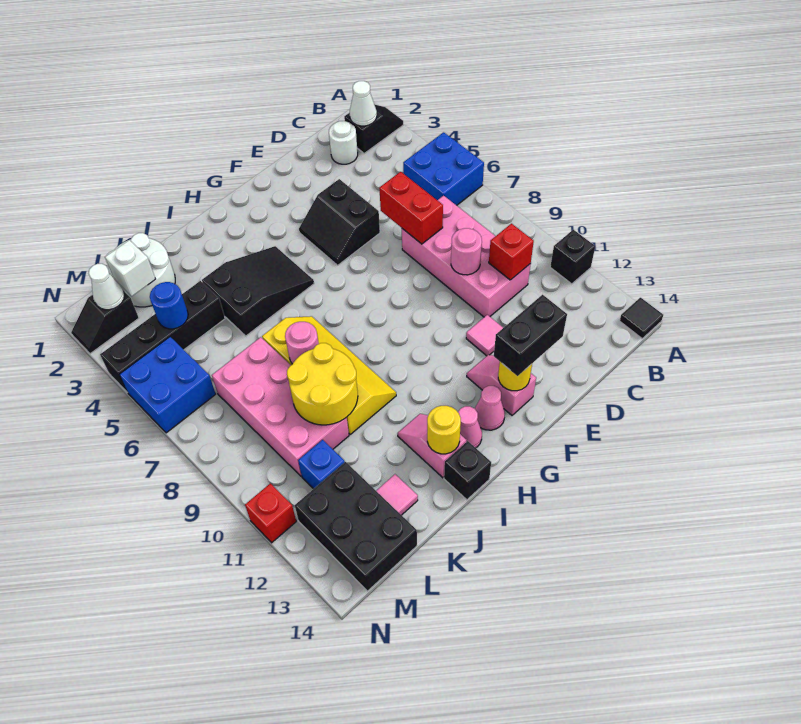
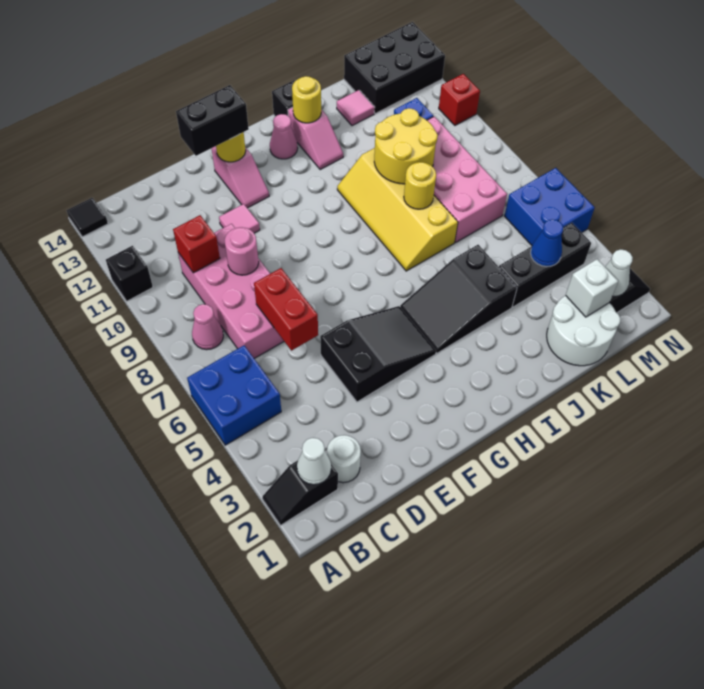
black slope E4:F5 level 1 top E -> black slope E4:G5 level 1 top E
pink cone G13 level 1 -> pink cone B8 level 1
pink round brick J8 level 2 -> yellow round brick J8 level 2
black brick K4:N4 level 1 -> black brick K4:M4 level 1
blue round brick L4 level 2 -> blue cone L4 level 2
black brick L12:M14 level 1 -> black brick L13:N14 level 1

